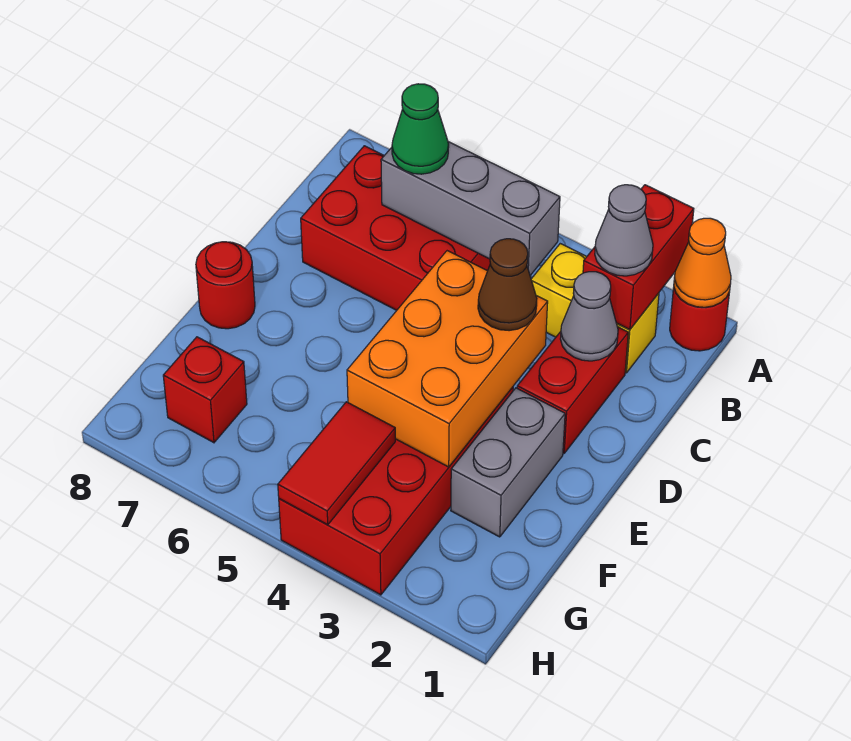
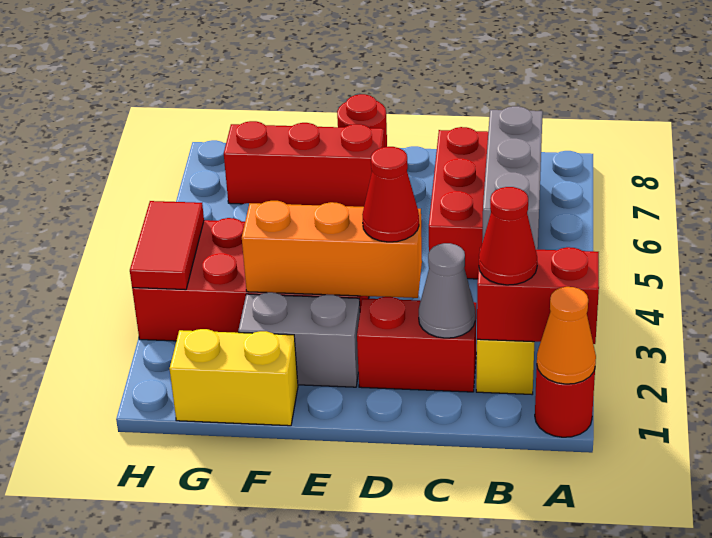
grey cone B2 level 3 -> red cone B2 level 3
green cone B6 level 3 -> none
orange brick D3:F4 level 2 -> orange brick D3:F3 level 2
brown cone D3 level 3 -> red cone D3 level 3
none -> yellow brick F1:G1 level 1
red tile G4:H4 level 2 -> red tile H3:H4 level 2
red brick G7 level 1 -> red brick E7:G7 level 1

